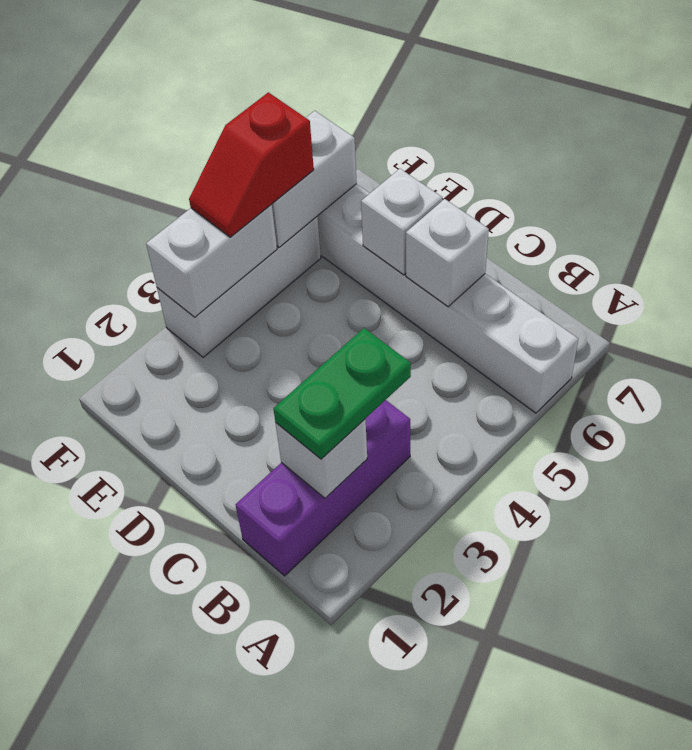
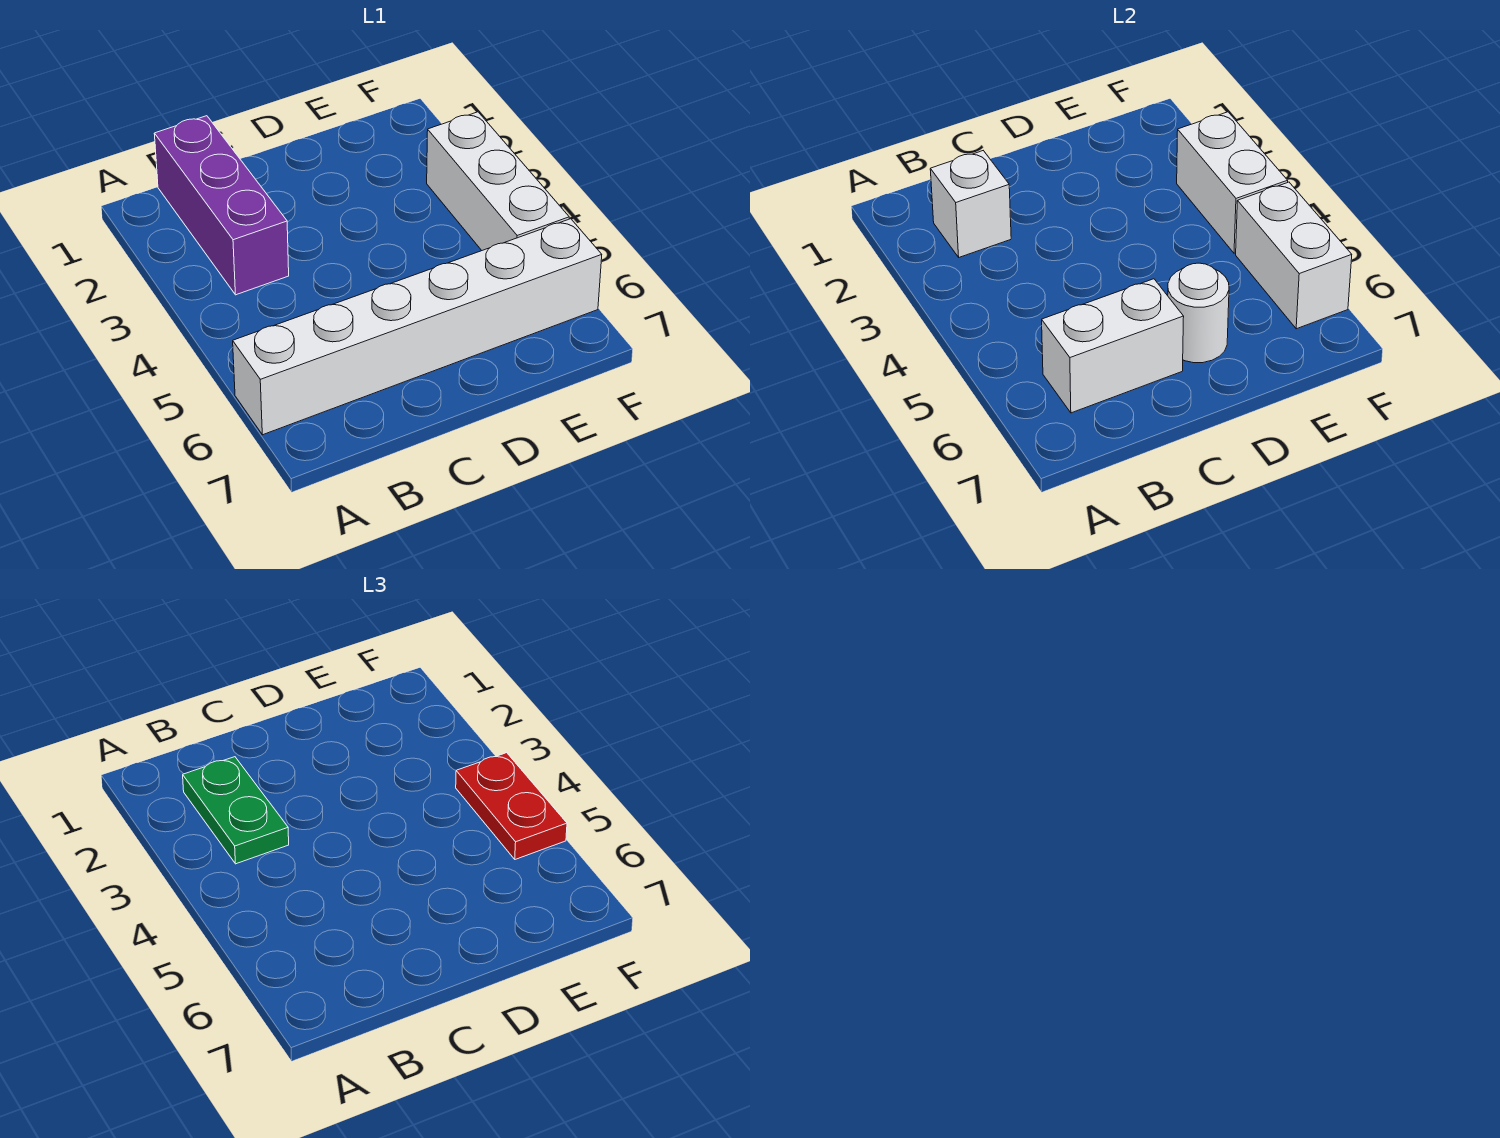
white brick C6 level 2 -> white brick B6:C6 level 2
white brick D6 level 2 -> white round brick D6 level 2
red slope F4:F5 level 3 top 5 -> red plate F4:F5 level 3

